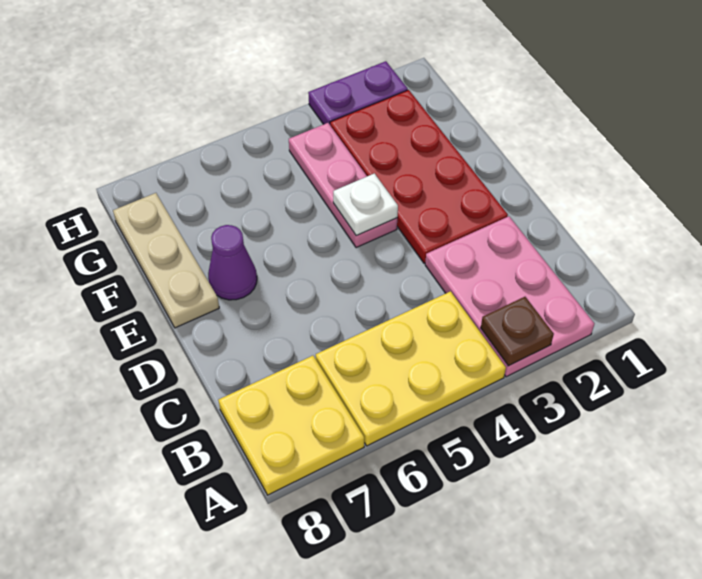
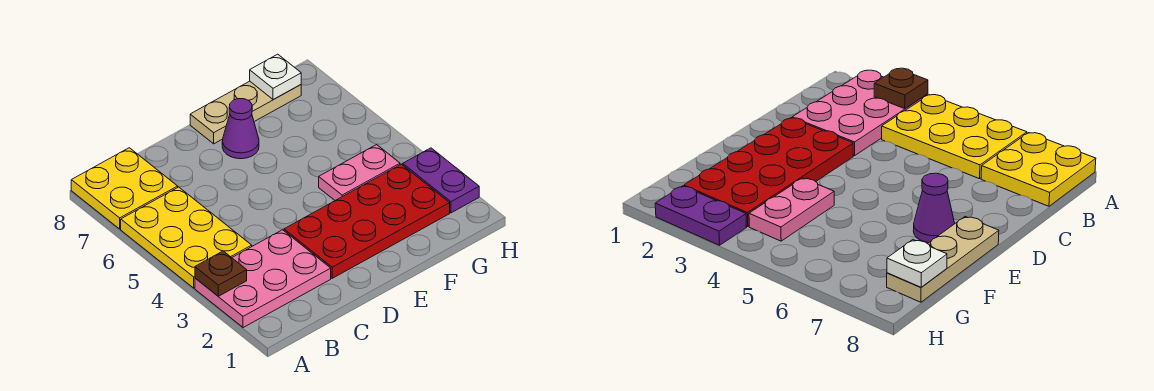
pink plate E4:G4 level 1 -> pink plate F4:G4 level 1
white plate E4 level 2 -> white plate G8 level 2

